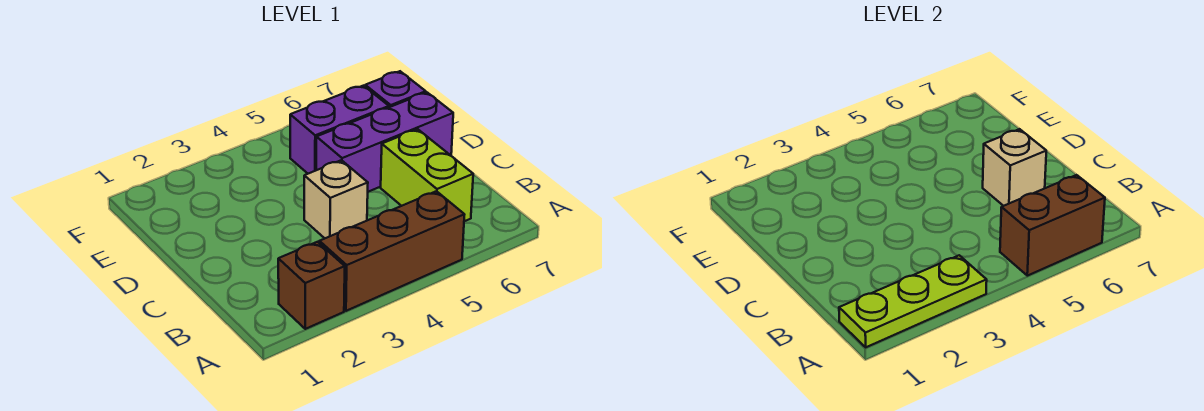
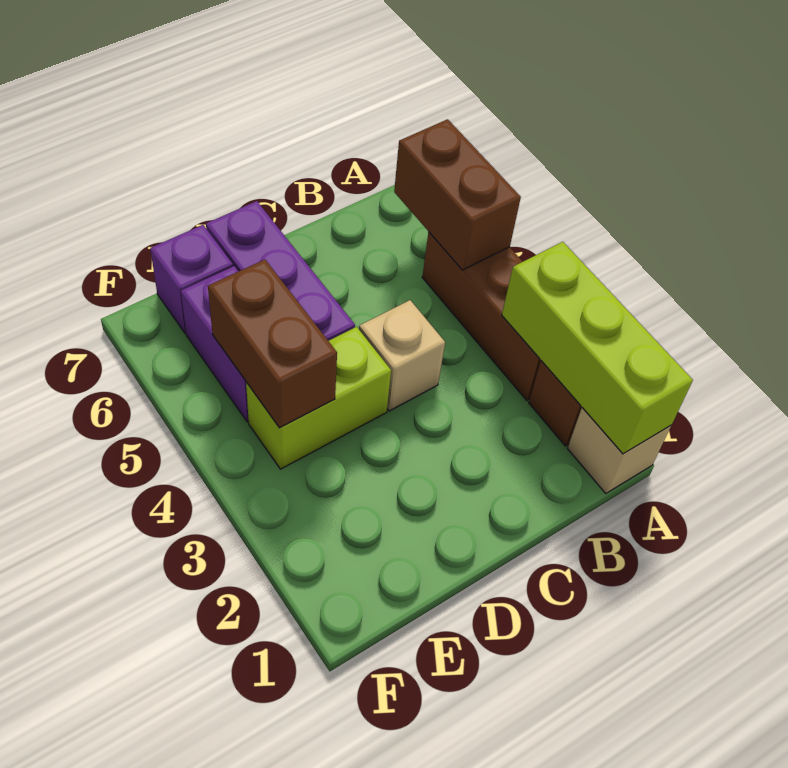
lime plate A1:A3 level 2 -> lime brick A1:A3 level 2
lime brick B6:C6 level 1 -> lime brick D4:E4 level 1
tan brick C6 level 2 -> tan brick A1 level 1
none -> brown brick E4:E5 level 2

